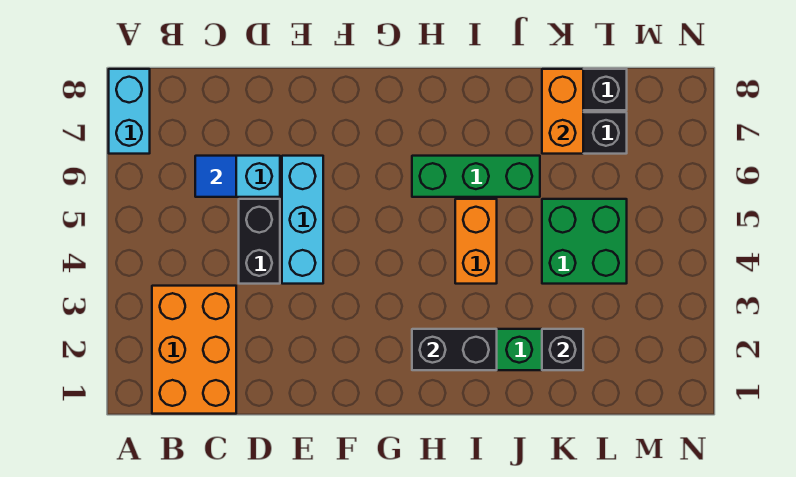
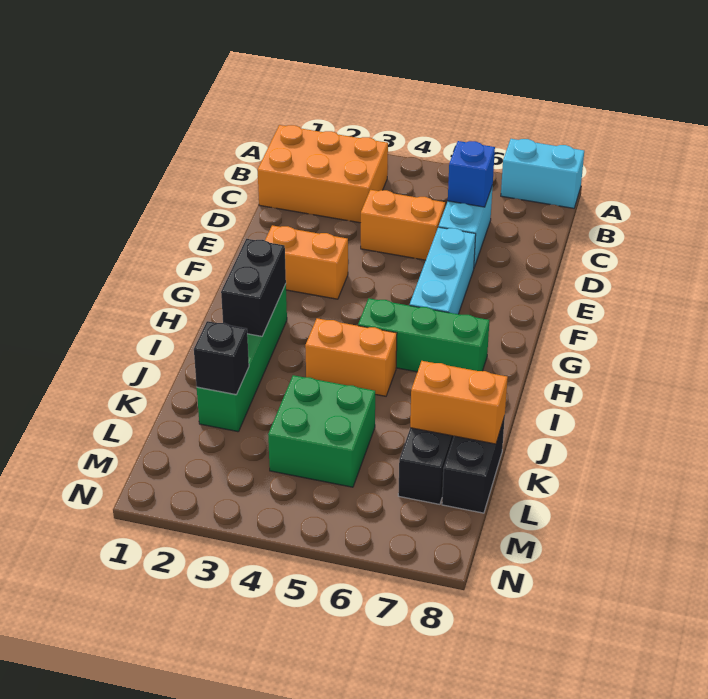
blue tile C6 level 2 -> blue brick C6 level 2
black brick D4:D5 level 1 -> orange brick D4:D5 level 1
cyan brick E4:E6 level 1 -> cyan brick E6:G6 level 1
none -> orange brick F2:F3 level 1
green brick H6:J6 level 1 -> green brick H5:H7 level 1

